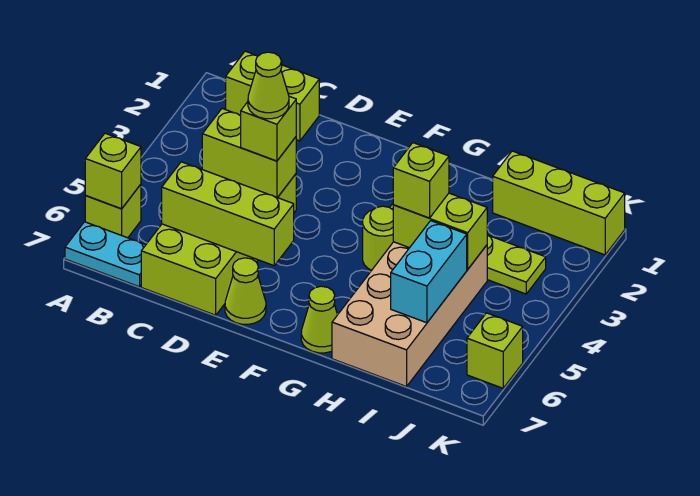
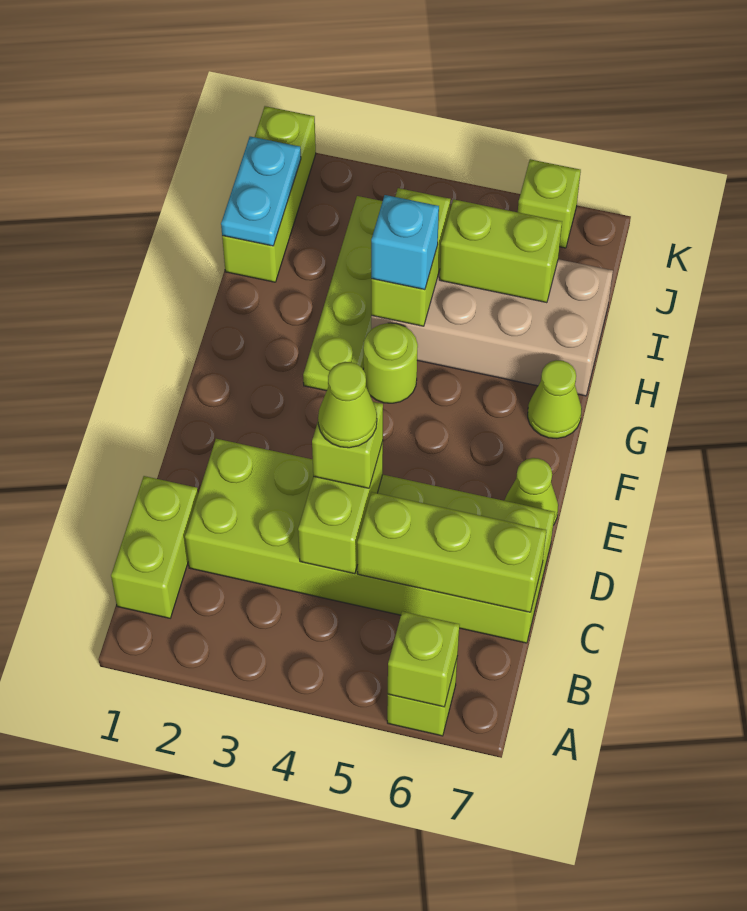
cyan plate A7:B7 level 1 -> cyan plate I1:J1 level 2
lime brick C4:D7 level 1 -> lime brick C2:D7 level 1
lime brick C6:E6 level 2 -> lime brick C5:C7 level 2
lime brick H4 level 3 -> cyan brick H4 level 3
cyan brick I5:I6 level 2 -> lime brick I5:I6 level 2

